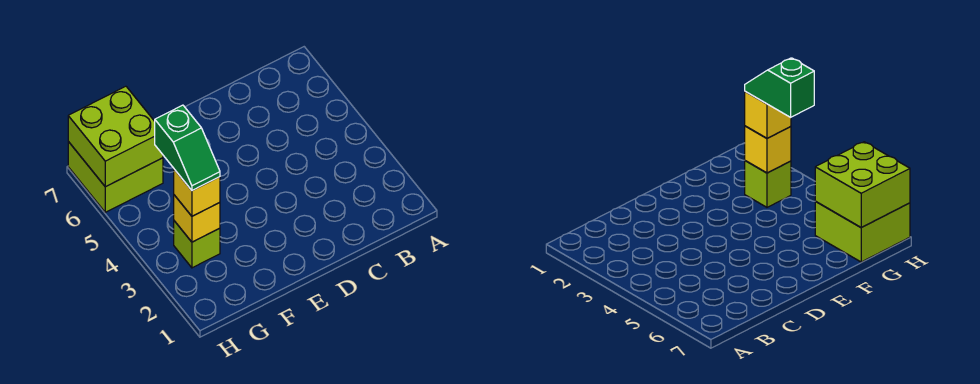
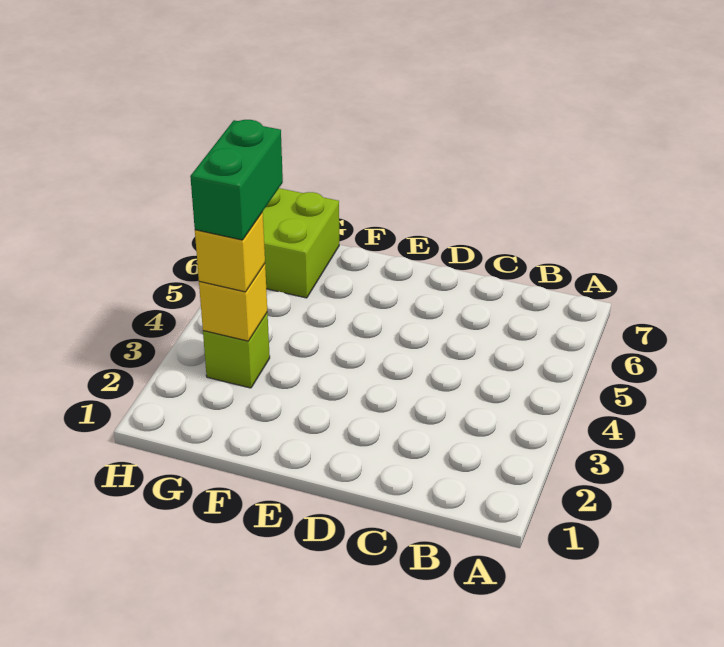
green slope G3:G4 level 4 top 4 -> green brick G3:G4 level 4
lime brick G6:H7 level 2 -> none

